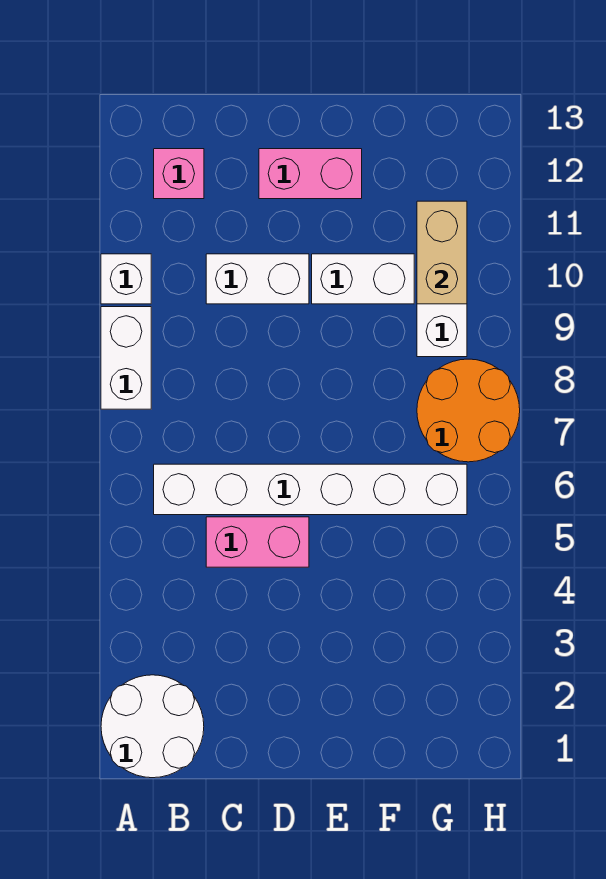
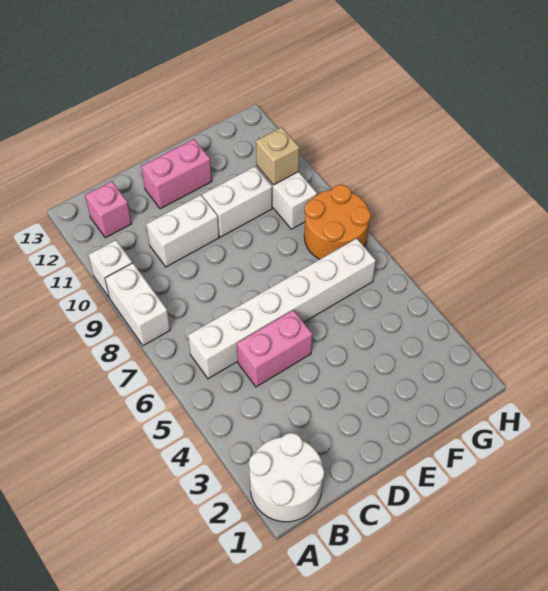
tan brick G10:G11 level 2 -> tan brick G10 level 2

